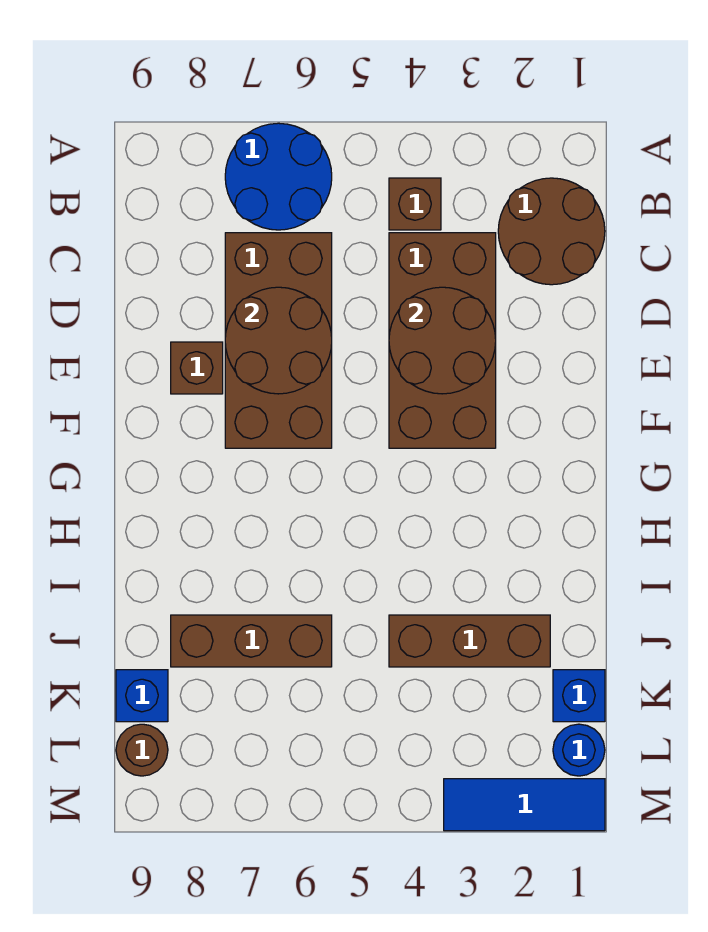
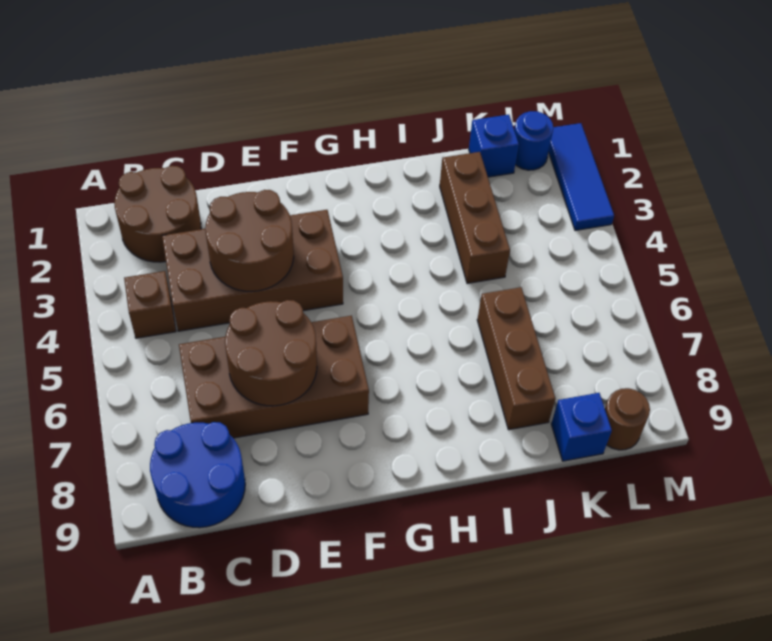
blue round brick A6:B7 level 1 -> blue round brick B8:C9 level 1
brown brick E8 level 1 -> none

